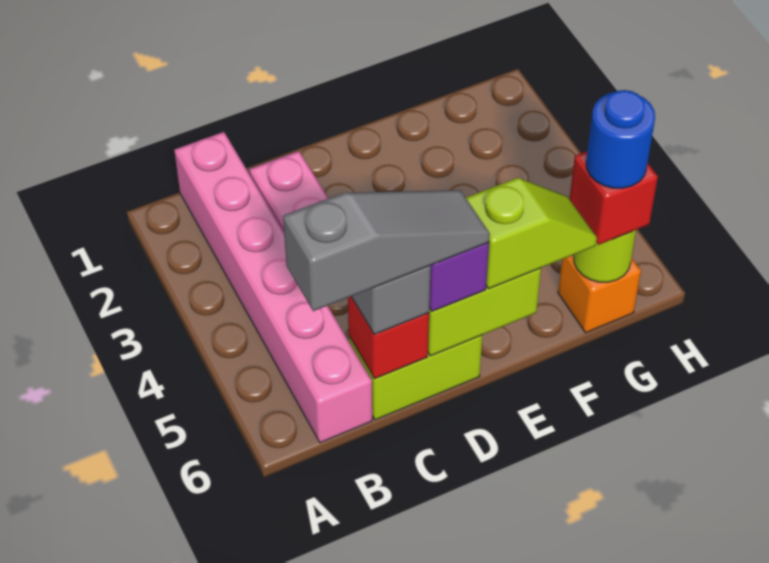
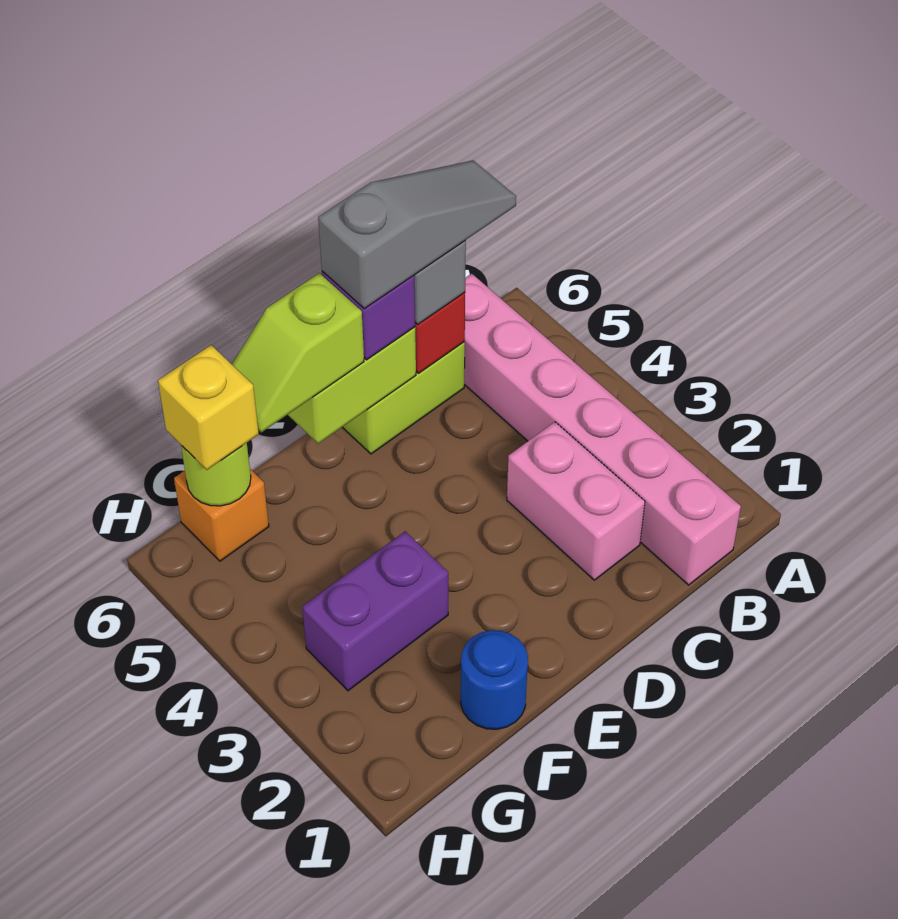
grey slope B6:D6 level 4 top B -> grey slope B6:D6 level 4 top D
none -> purple brick F3:G3 level 1
red brick G6 level 3 -> yellow brick G6 level 3
blue round brick G6 level 4 -> blue round brick F1 level 1

